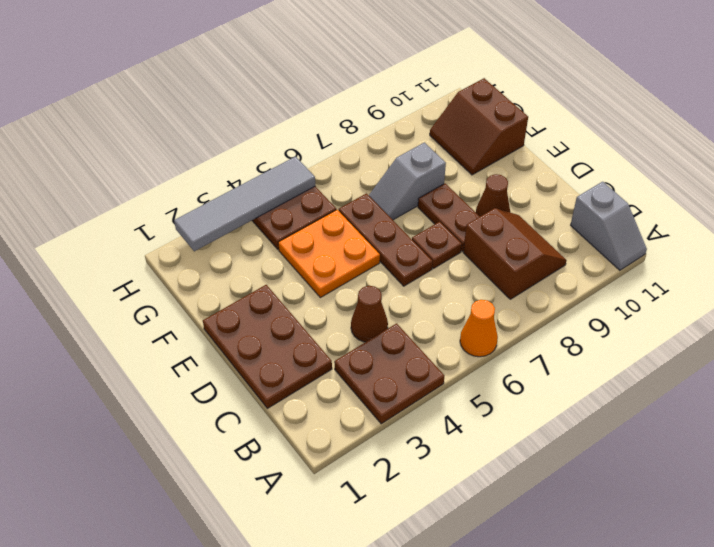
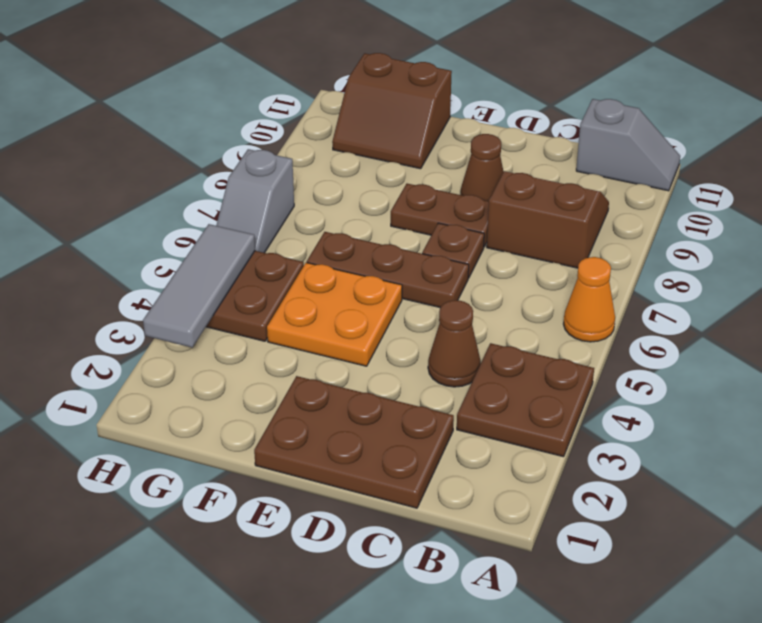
grey slope F7:F8 level 1 top 8 -> grey slope H6:H7 level 1 top 7
grey tile H2:H5 level 2 -> grey tile H3:H5 level 2

